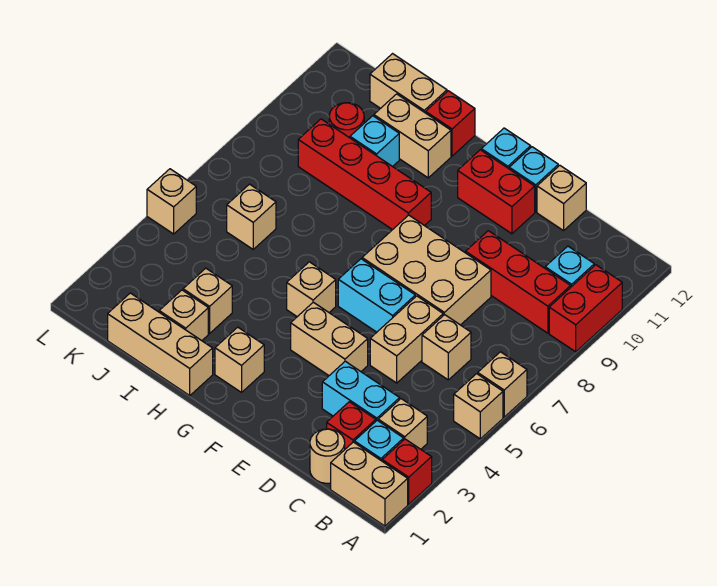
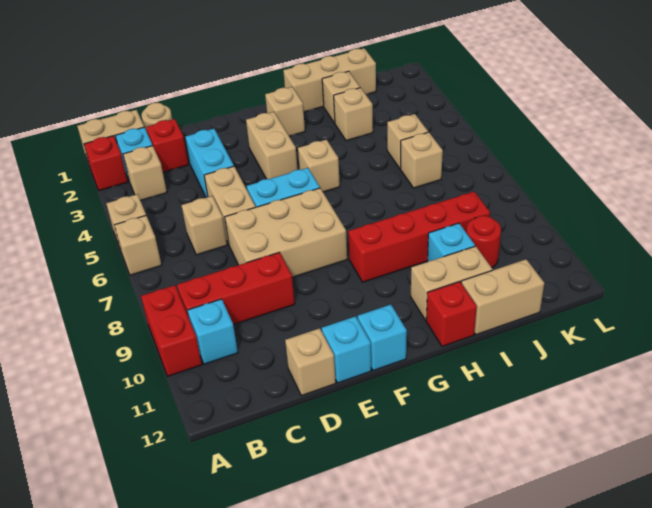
cyan brick C3:D3 level 1 -> cyan brick D3:D4 level 1
tan brick E4:F4 level 1 -> tan brick F3:F4 level 1
red brick E11:F11 level 1 -> none
tan brick L5 level 1 -> tan brick J5 level 1

